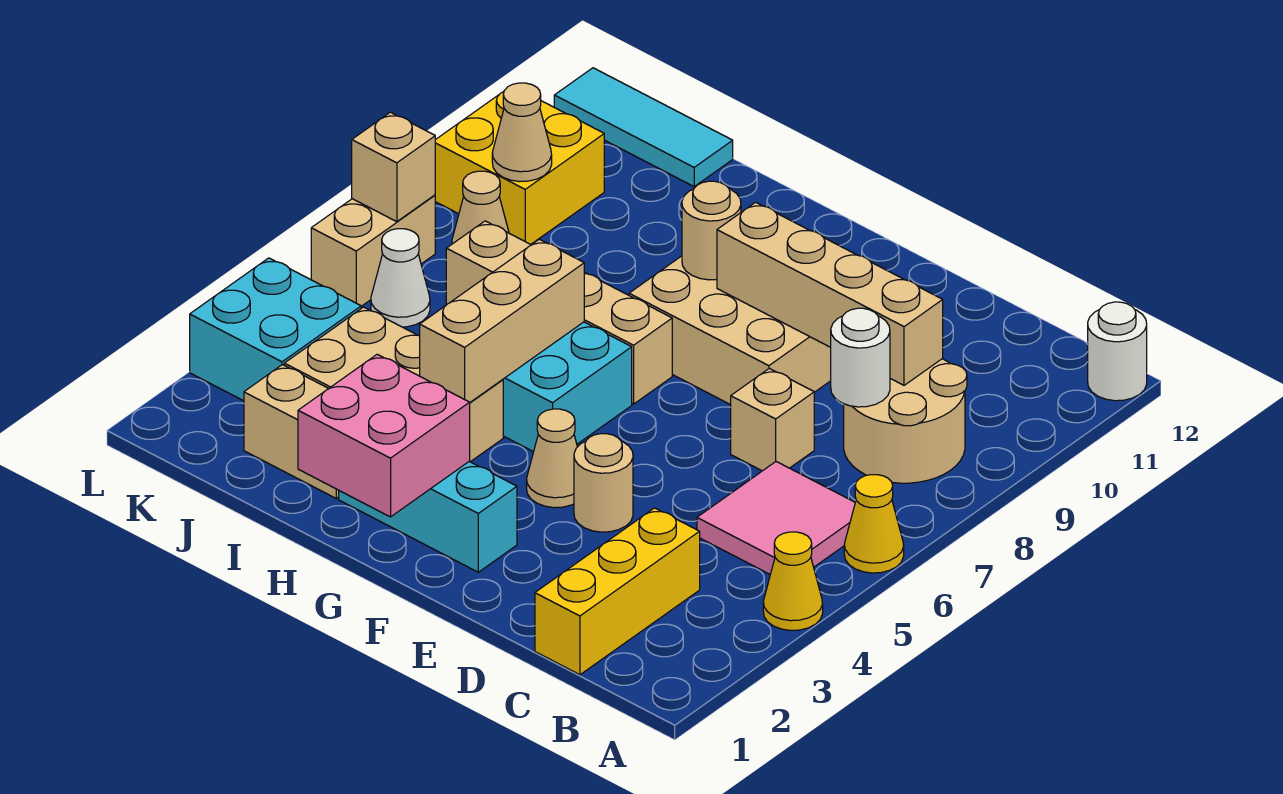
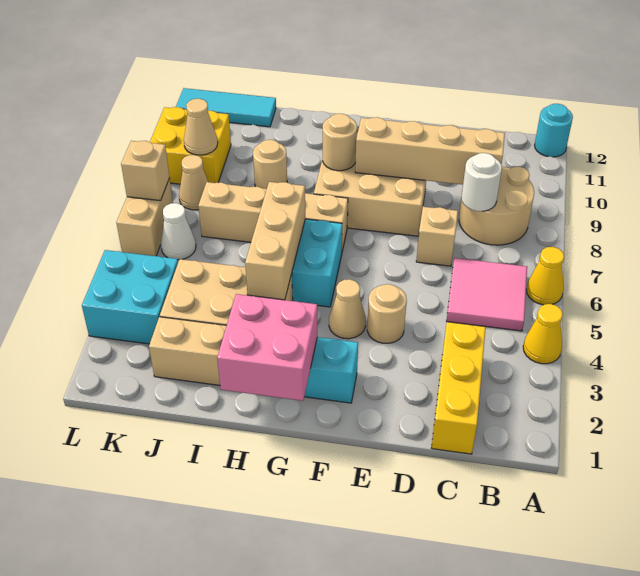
white round brick A12 level 1 -> cyan round brick A12 level 1
none -> tan round brick I9 level 1

